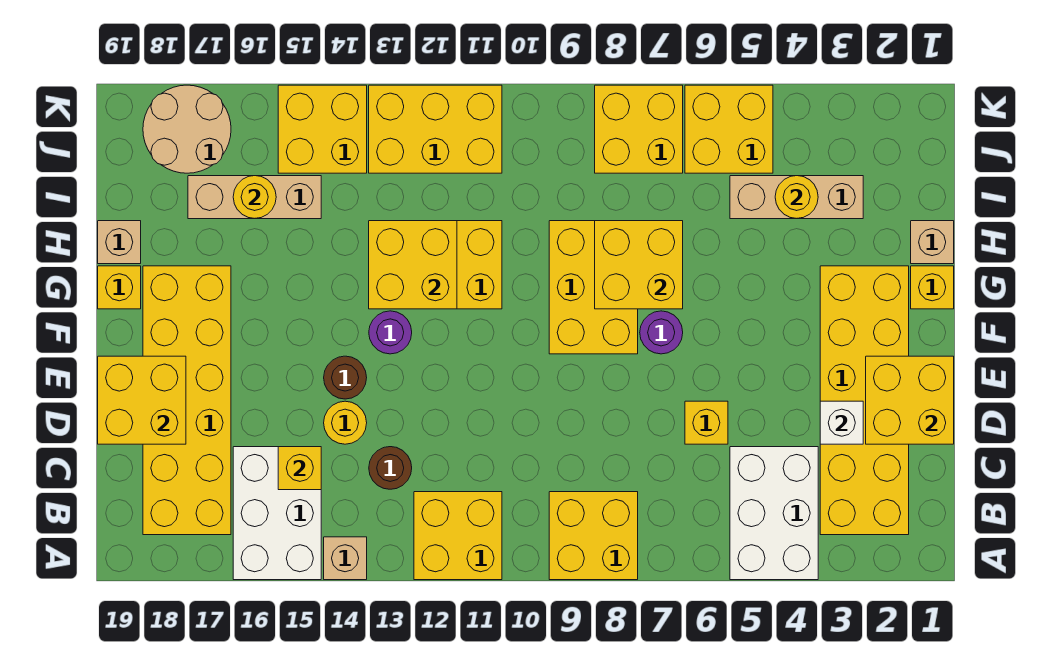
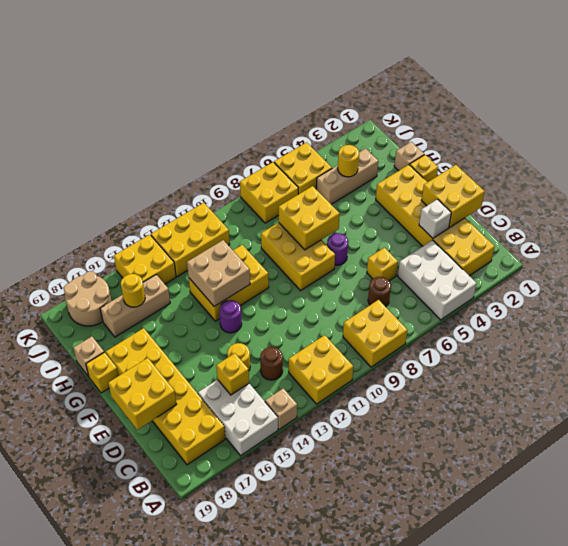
brown round brick E14 level 1 -> brown round brick C7 level 1
yellow brick G12:H13 level 2 -> tan brick G12:H13 level 2

